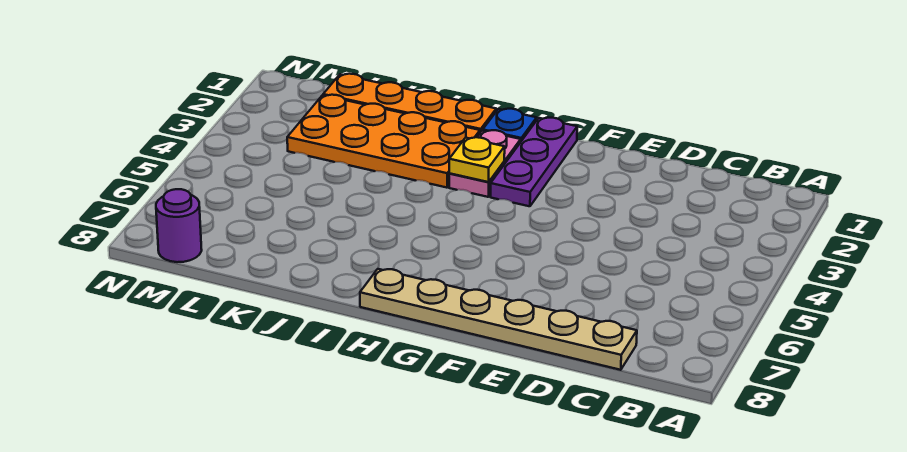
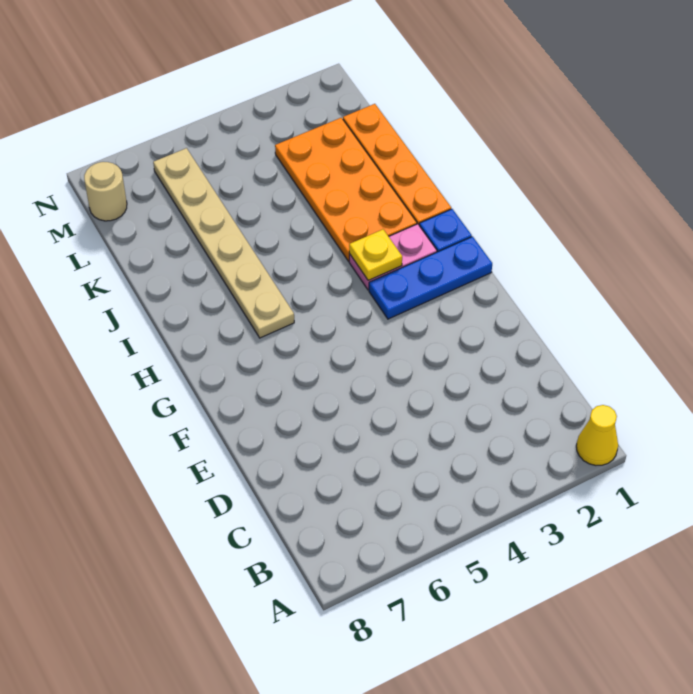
none -> yellow cone A1 level 1
tan plate C8:H8 level 1 -> tan plate H6:M6 level 1
purple plate G1:G3 level 1 -> blue plate G1:G3 level 1
purple round brick M8 level 1 -> tan round brick M8 level 1

